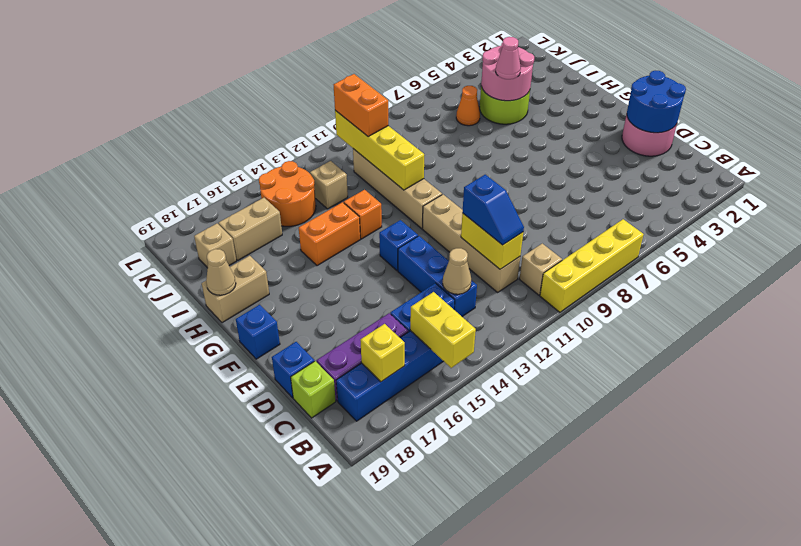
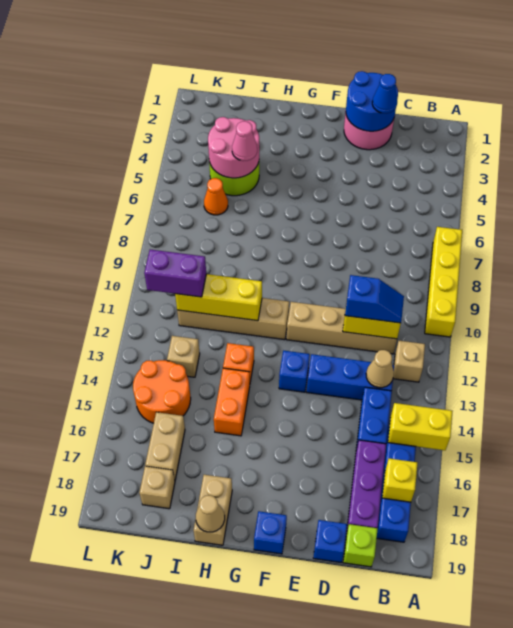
tan brick B10 level 1 -> tan brick B12 level 1
none -> blue cone D2 level 3
yellow brick H11:K11 level 2 -> yellow brick H11:J11 level 2
orange brick J11:K11 level 3 -> purple brick J11:K11 level 3

